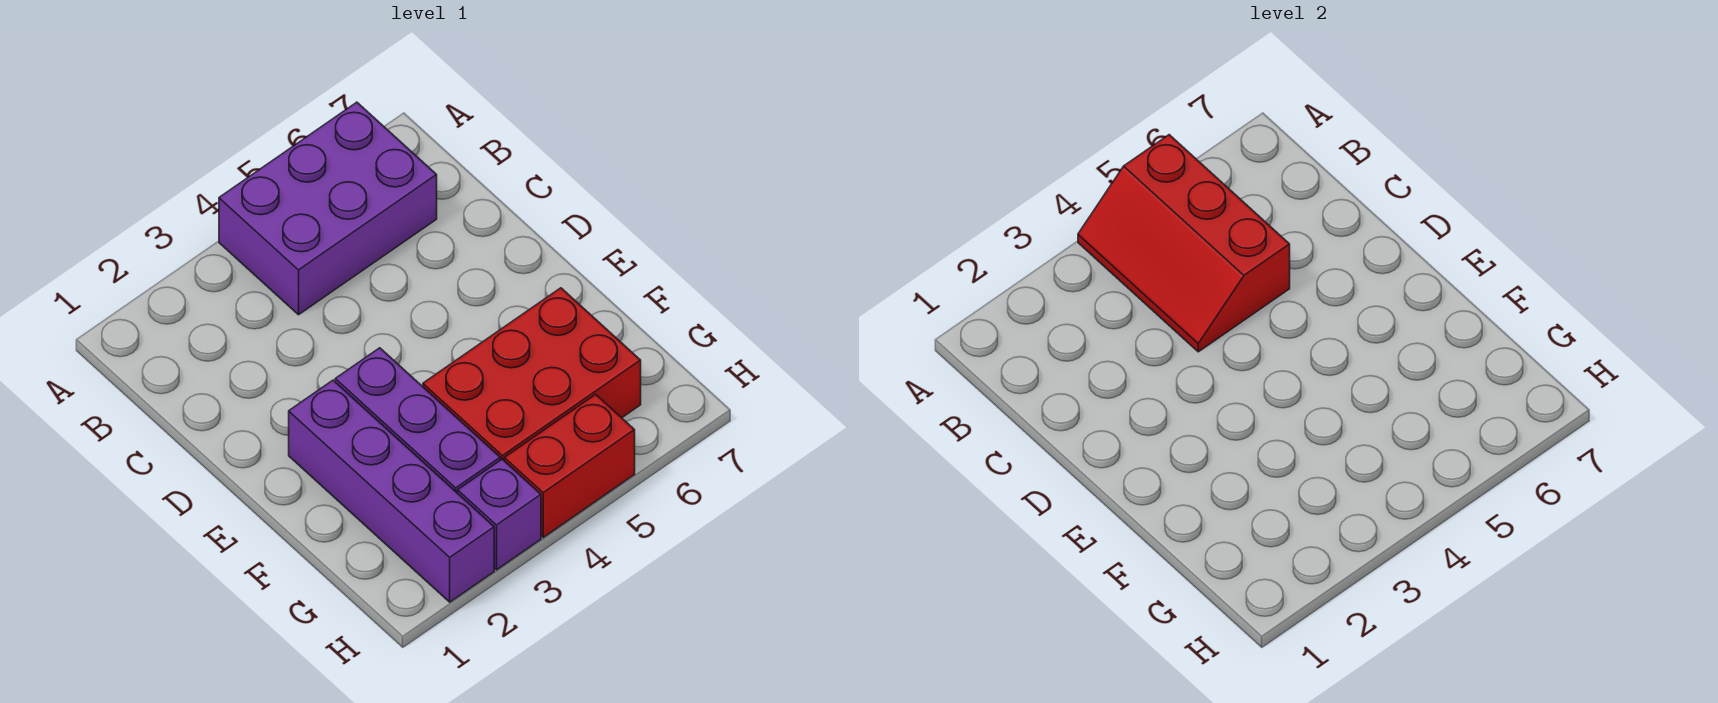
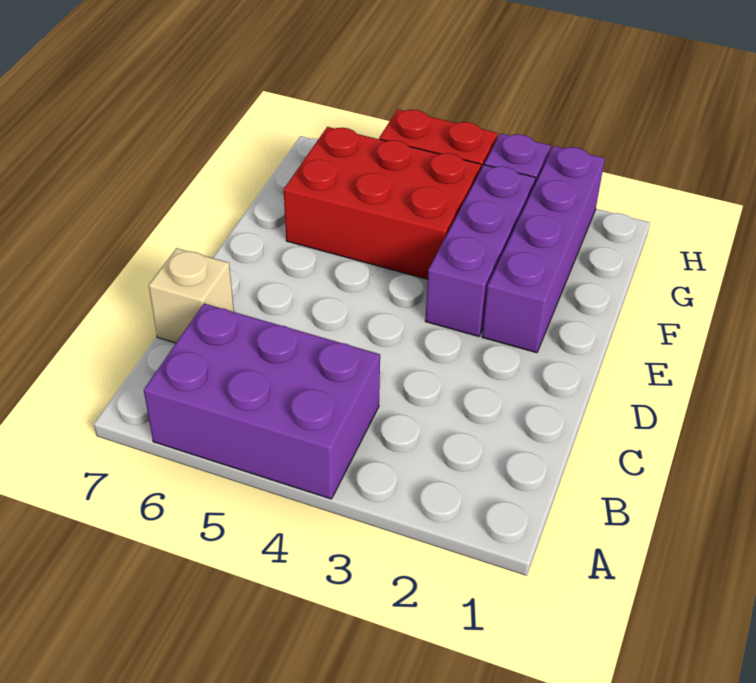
red slope A4:C5 level 2 top 5 -> none
none -> tan brick C7 level 1

